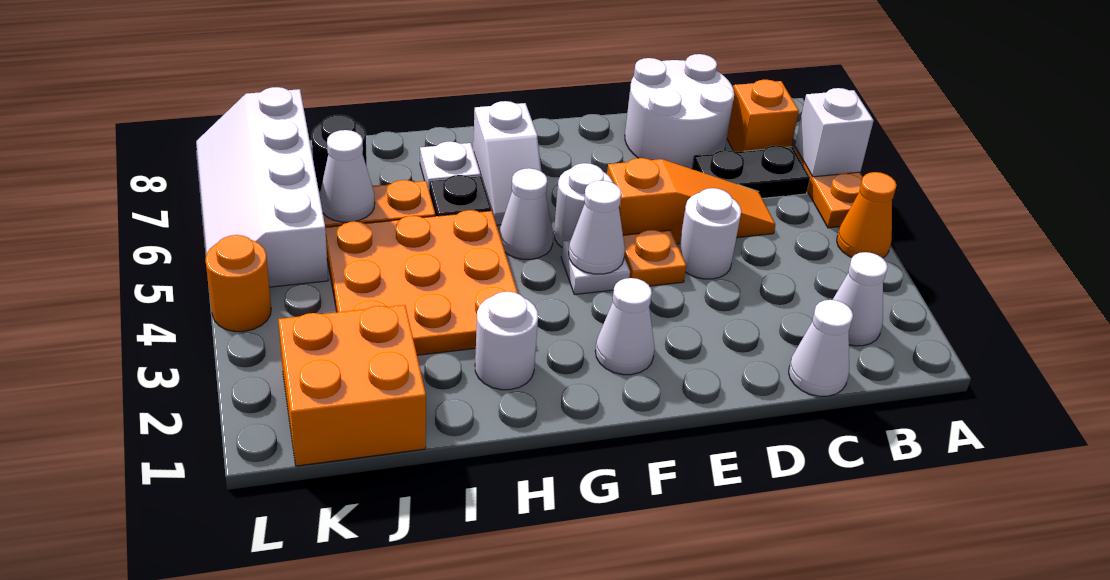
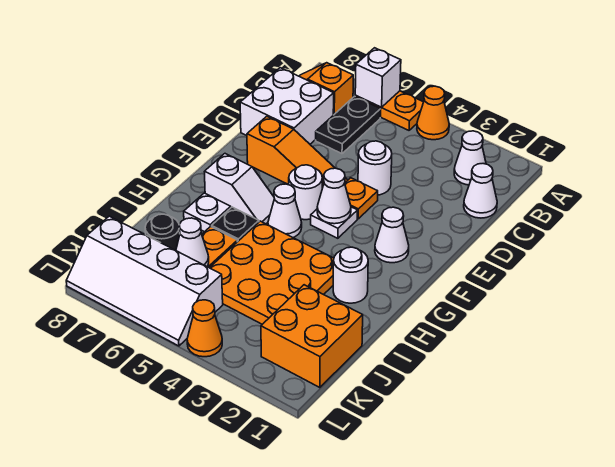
orange slope C5:E5 level 1 top E -> orange slope E5:E7 level 1 top 7
white round brick C7:D8 level 1 -> white brick C7:D8 level 1
orange round brick L4 level 1 -> orange cone L4 level 1

